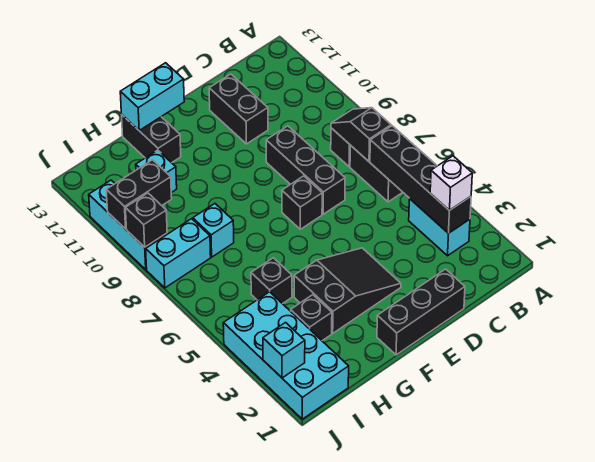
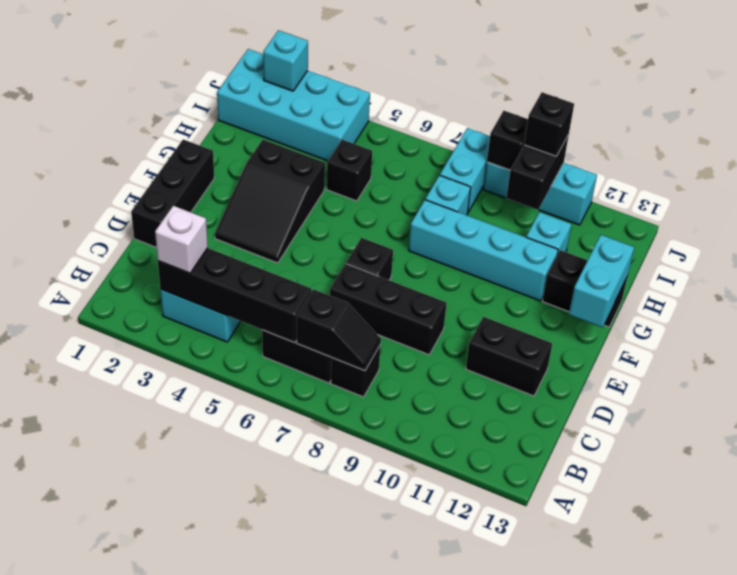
none -> cyan brick G8:G11 level 1
black brick H3 level 1 -> black brick J10 level 3

